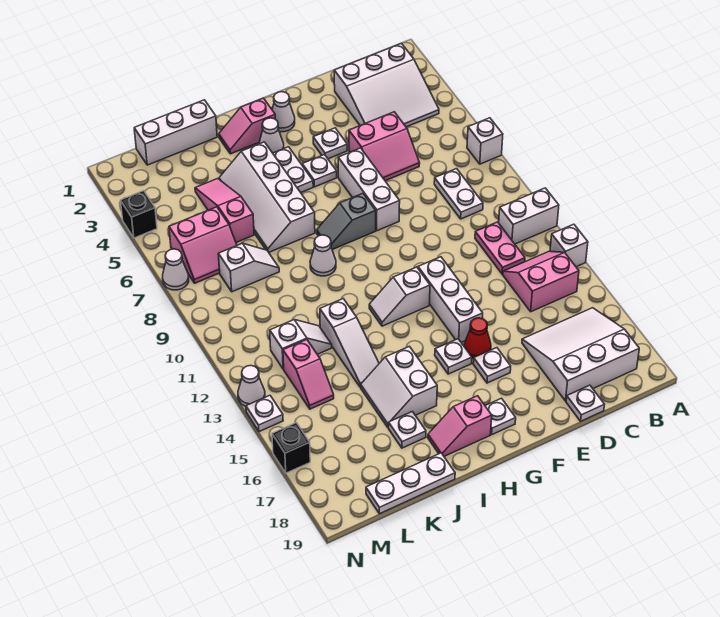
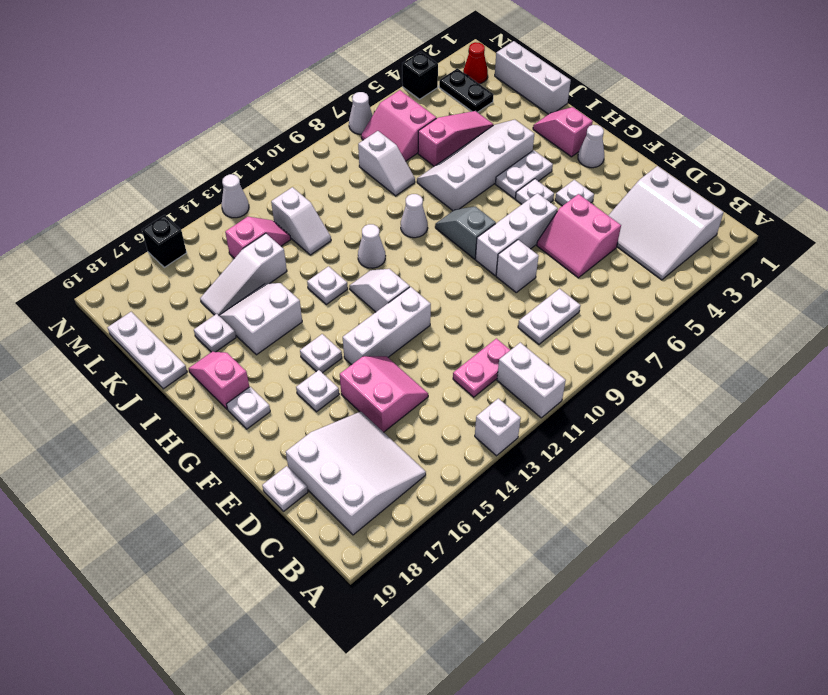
white brick A7 level 1 -> white brick E8 level 1
pink slope B13:C14 level 1 top 14 -> pink slope D14:E15 level 1 top 15
red cone F15 level 1 -> red cone M2 level 1
white cone H3 level 1 -> white cone I11 level 1
white slope J12:J14 level 1 top 12 -> white slope K14:K16 level 1 top 14
none -> black plate L3:M3 level 1
pink slope L13:L14 level 1 top 13 -> pink slope L13:L14 level 1 top 14
white plate N14 level 1 -> white plate I13 level 1

